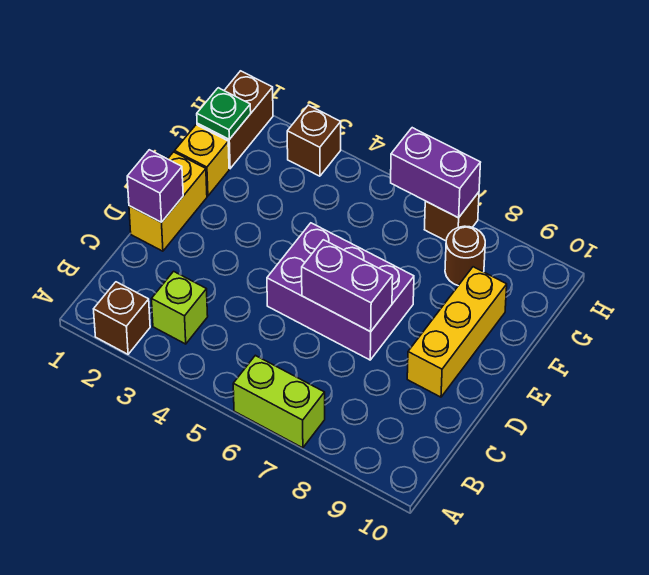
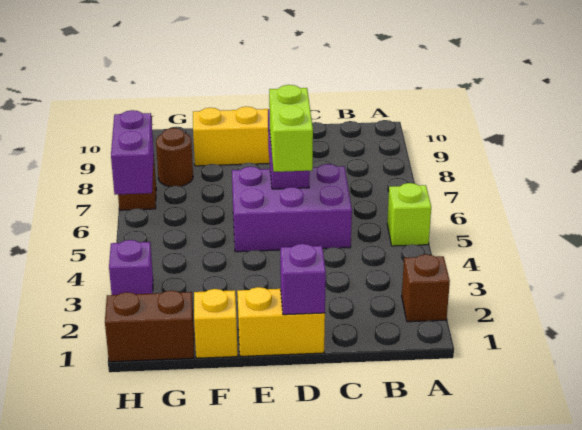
lime brick A6:A7 level 1 -> lime brick D5:D6 level 3
lime brick B3 level 1 -> lime brick A5 level 1
purple brick D5:E7 level 1 -> purple brick C5:E6 level 1
green plate G1 level 2 -> none
brown brick H3 level 1 -> purple brick H3 level 1

